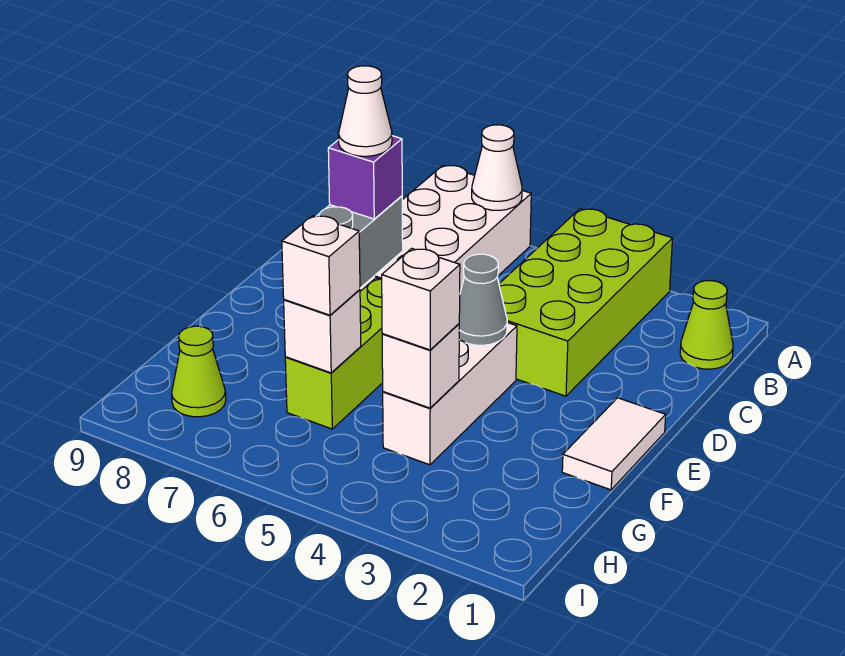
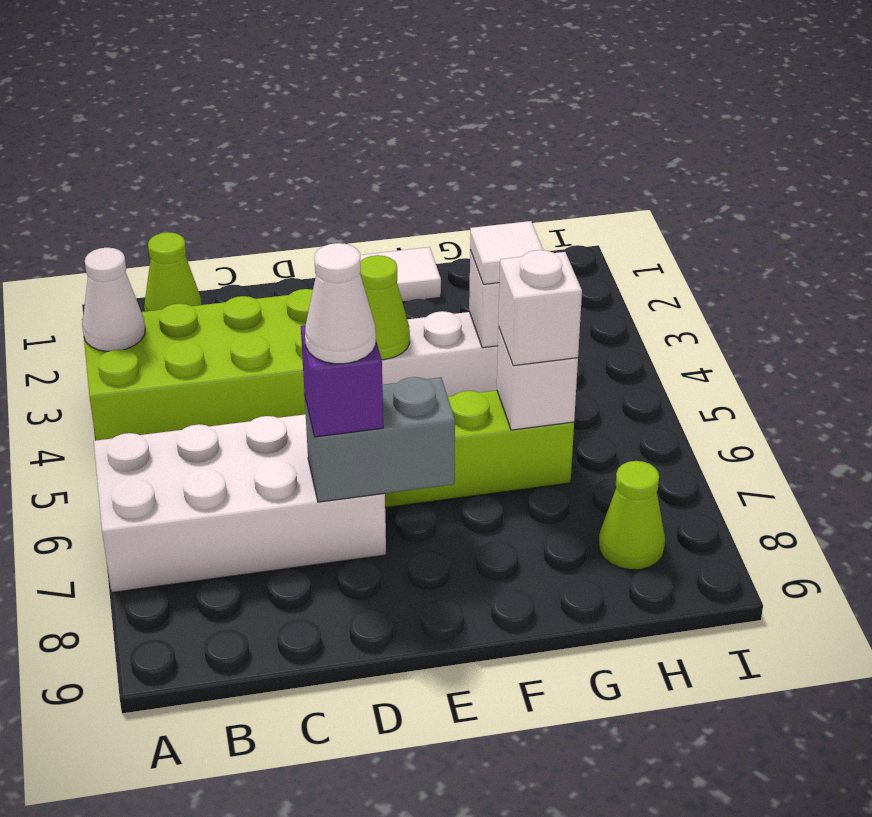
white cone A6 level 2 -> white cone A3 level 2
grey cone E4 level 2 -> lime cone E4 level 2
white brick G4 level 3 -> white tile G4 level 3

